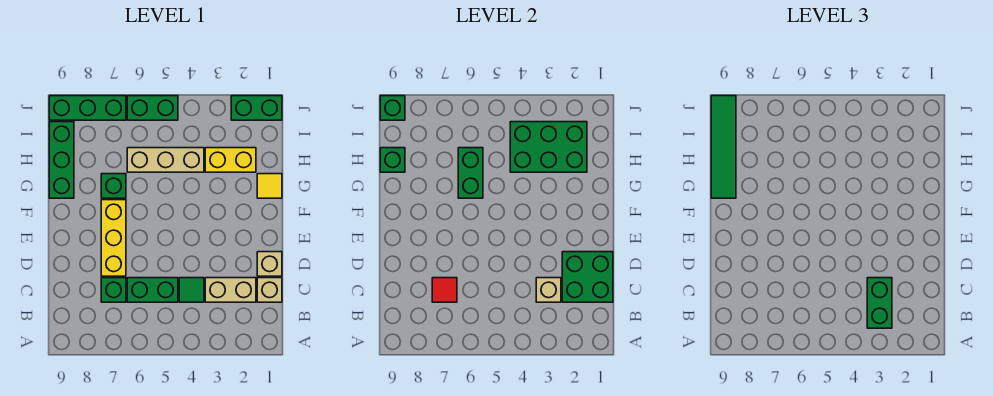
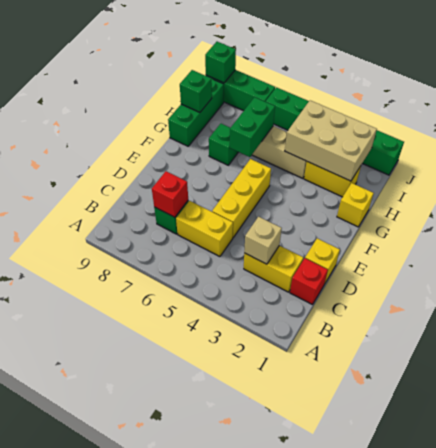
green brick B3:C3 level 3 -> none
tan brick C1 level 1 -> red brick C1 level 1
green brick C1:D2 level 2 -> none
tan brick C2:C3 level 1 -> yellow brick C2:C3 level 1
green tile C4 level 1 -> none
green brick C5:C6 level 1 -> yellow brick C5:C6 level 1
red tile C7 level 2 -> red brick C7 level 2
tan brick D1 level 1 -> yellow brick D1 level 1
yellow brick D7:F7 level 1 -> yellow brick D5:F5 level 1
yellow tile G1 level 1 -> yellow brick G1 level 1
green tile G9:J9 level 3 -> none
green brick H2:I4 level 2 -> tan brick H2:I4 level 2

